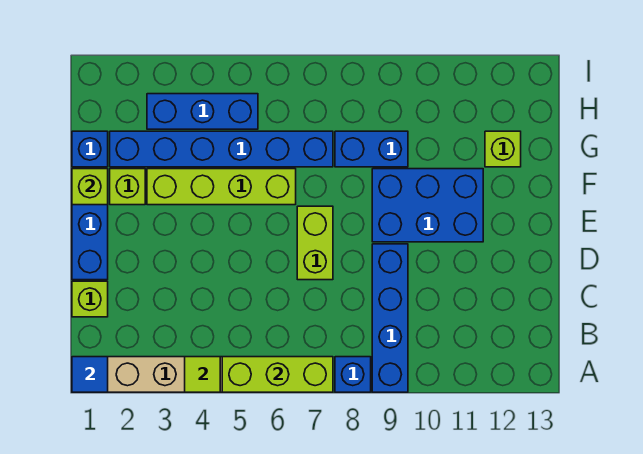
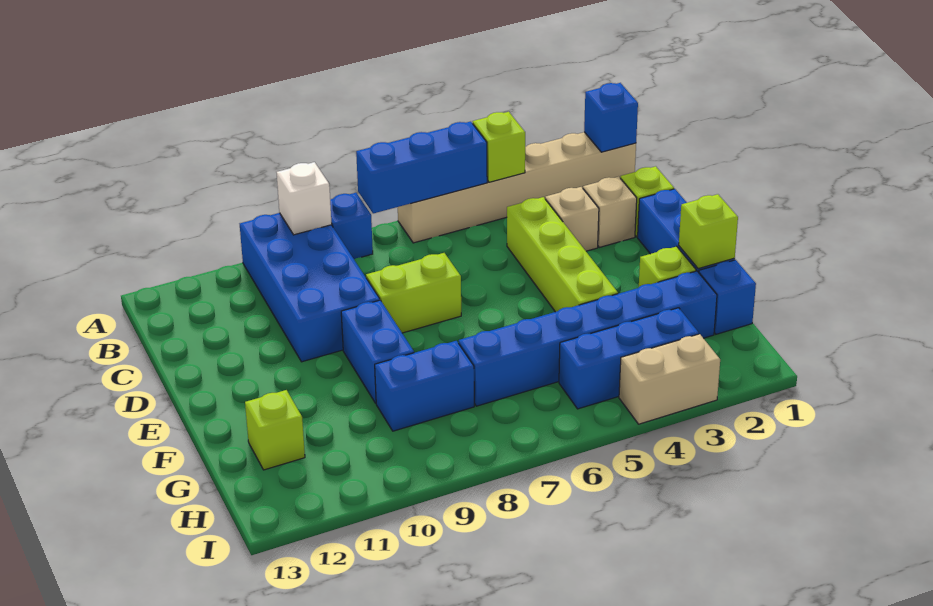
blue tile A1 level 2 -> blue brick A1 level 2
lime tile A4 level 2 -> lime brick A4 level 2
lime brick A5:A7 level 2 -> blue brick A5:A7 level 2
blue brick A9:D9 level 1 -> blue brick A9:D10 level 1
none -> white brick A9 level 2
none -> tan brick C2 level 1
none -> tan brick C3 level 1
lime brick D7:E7 level 1 -> lime brick D7:D8 level 1
blue brick E9:F11 level 1 -> blue brick E9:F9 level 1
lime brick F3:F6 level 1 -> lime brick C4:F4 level 1
none -> tan brick I3:I4 level 1

